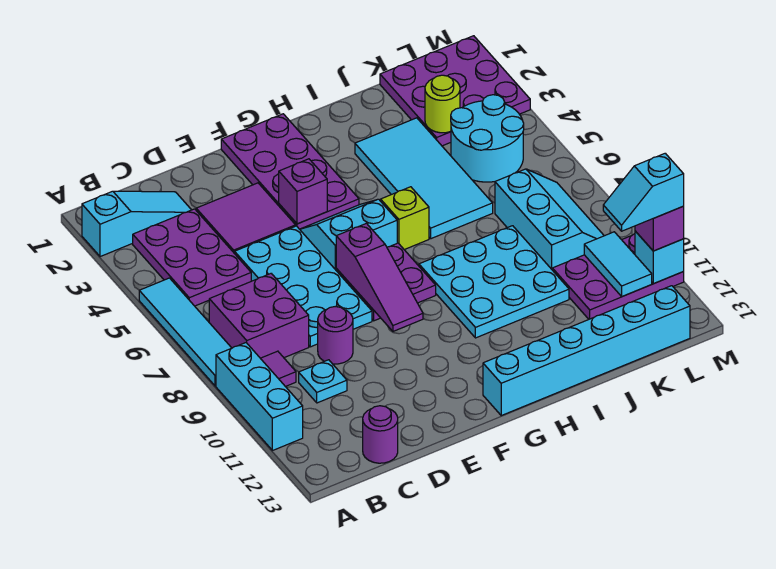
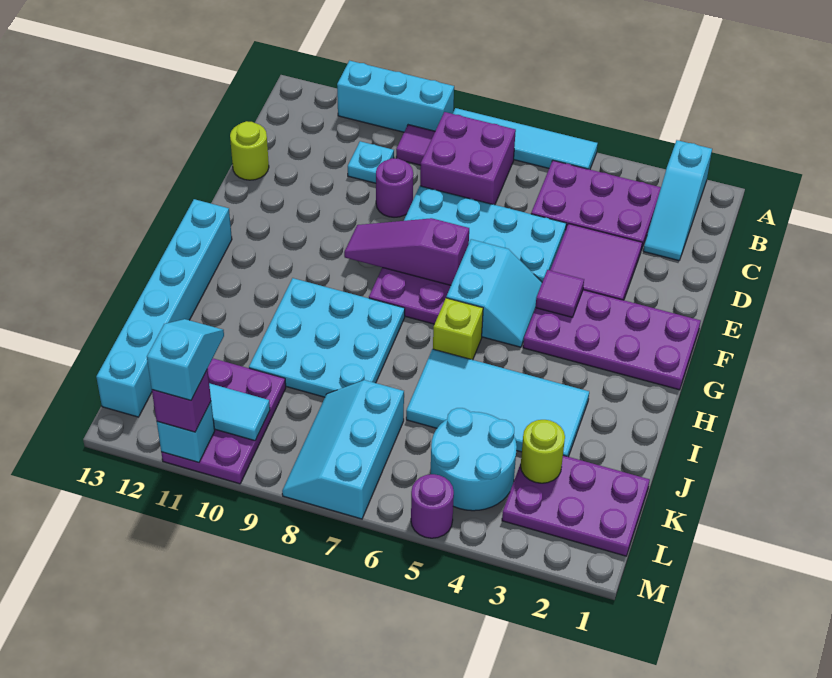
purple round brick C13 level 1 -> purple round brick M5 level 1
none -> lime round brick D13 level 1
purple brick F4 level 2 -> purple tile F4 level 2
purple plate K1:M3 level 1 -> purple plate K1:L3 level 1
cyan slope K7:L9 level 1 top K -> cyan slope K7:M8 level 1 top 7

